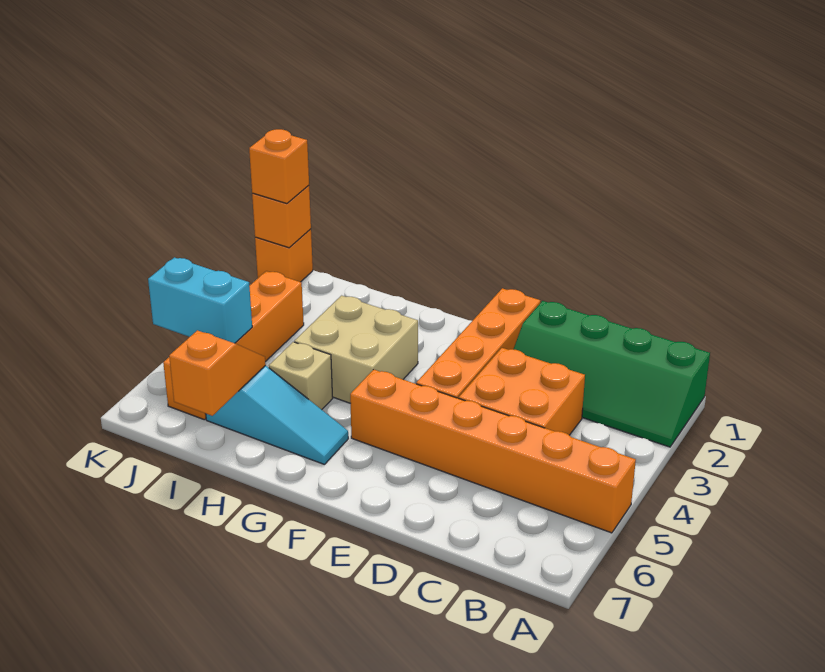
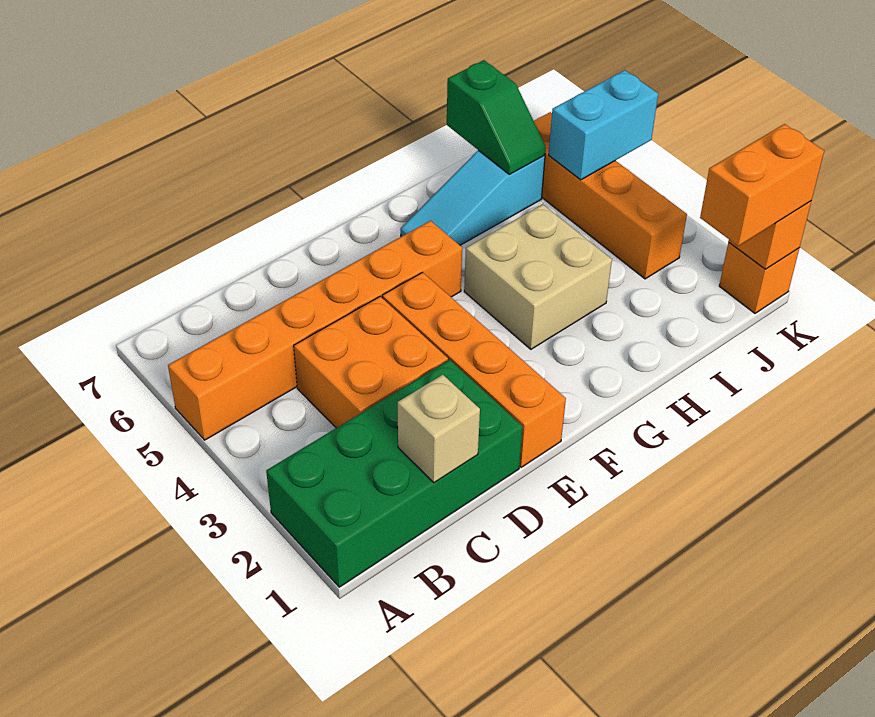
green slope A1:D2 level 1 top 1 -> green brick A1:D2 level 1
tan brick H5 level 1 -> tan brick C1 level 2
orange slope I6:I7 level 2 top 7 -> green slope I6:I7 level 2 top 7
orange brick K1 level 3 -> orange brick J1:K1 level 3

